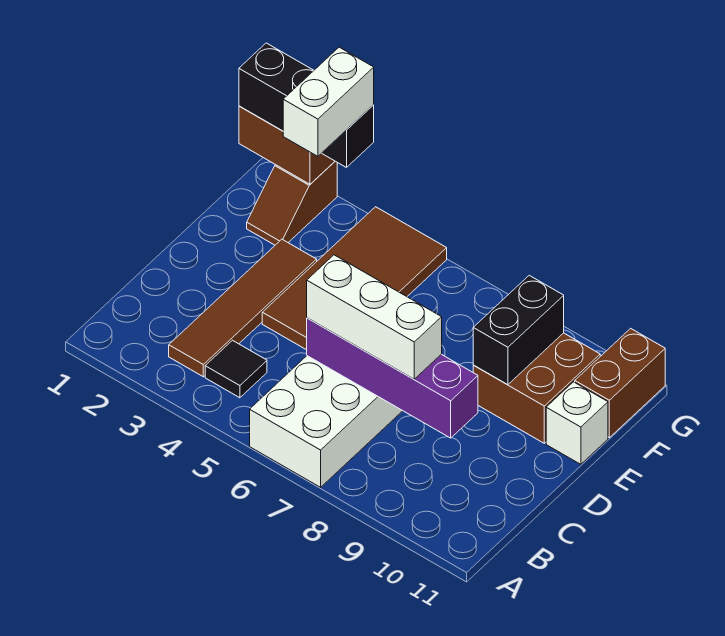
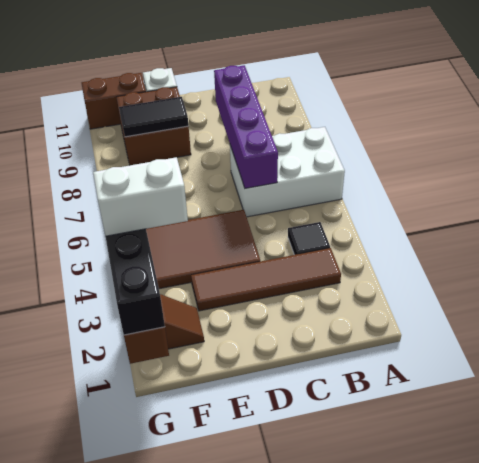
white brick C6:C8 level 3 -> none
black brick E9:F9 level 2 -> black tile E9:F9 level 2

